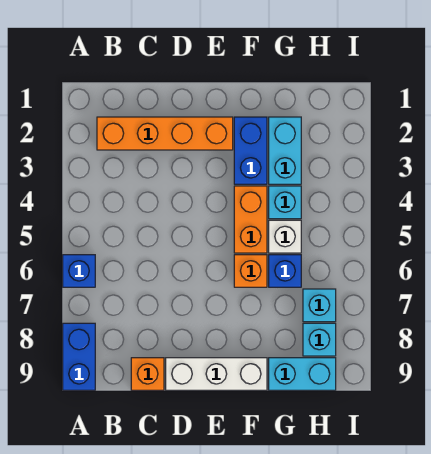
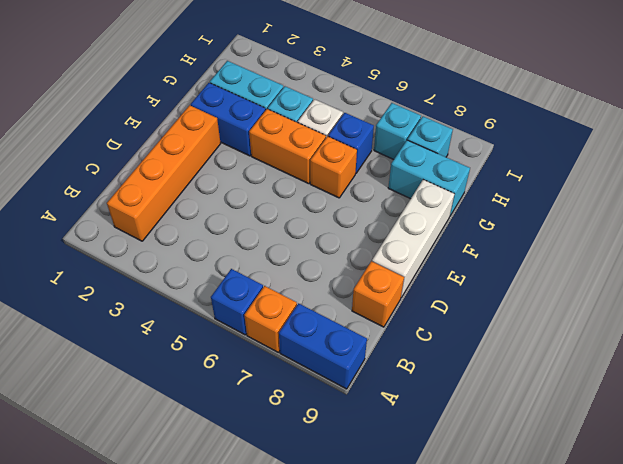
none -> orange brick A7 level 1
cyan brick G9:H9 level 1 -> cyan brick G8:G9 level 1

